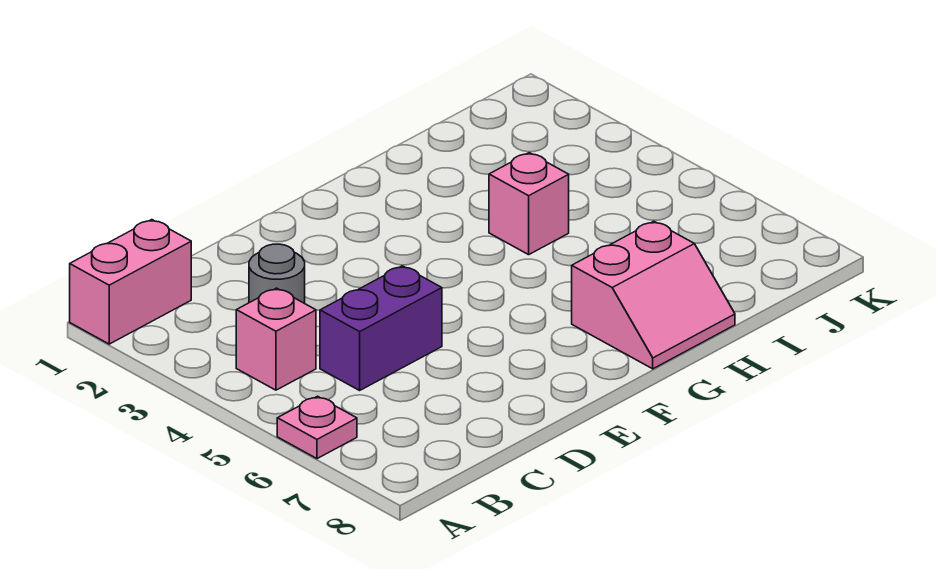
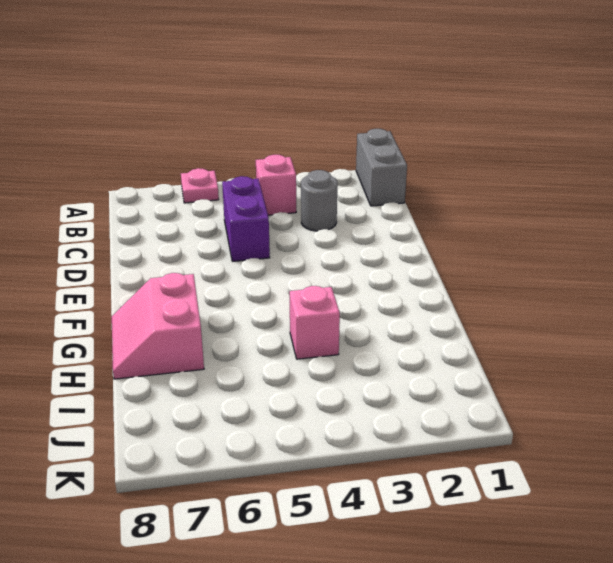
pink brick A1:B1 level 1 -> grey brick A1:B1 level 1

